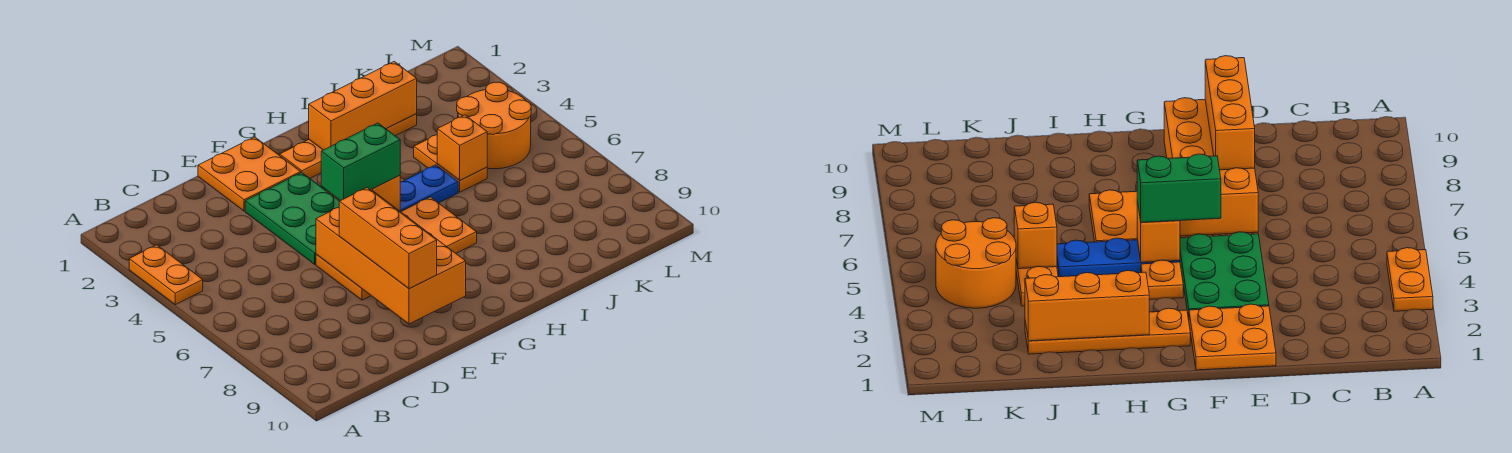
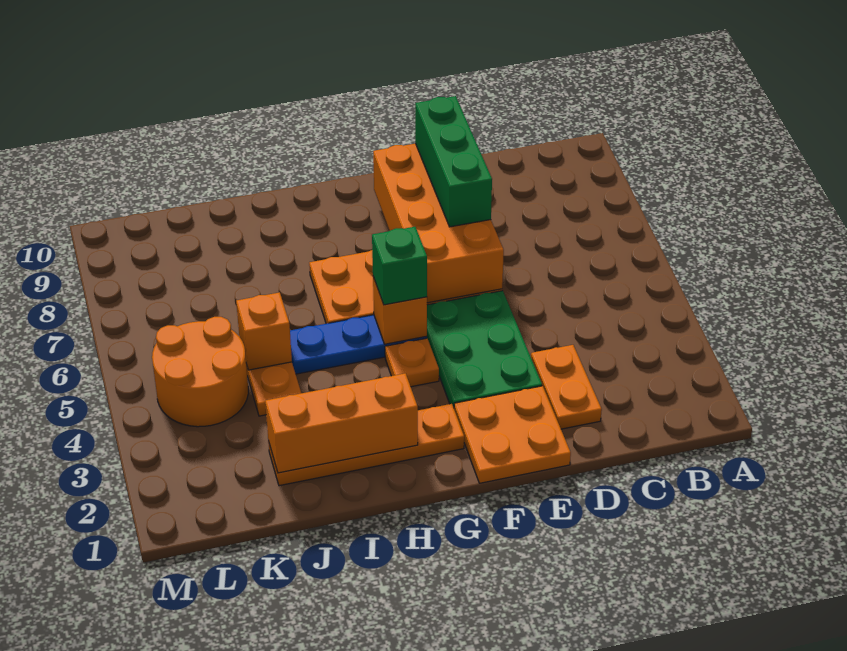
orange plate A3:A4 level 1 -> orange plate D2:D3 level 1
orange brick E7:E9 level 3 -> green brick E7:E9 level 3
green brick F5:G5 level 3 -> green brick G5 level 3

